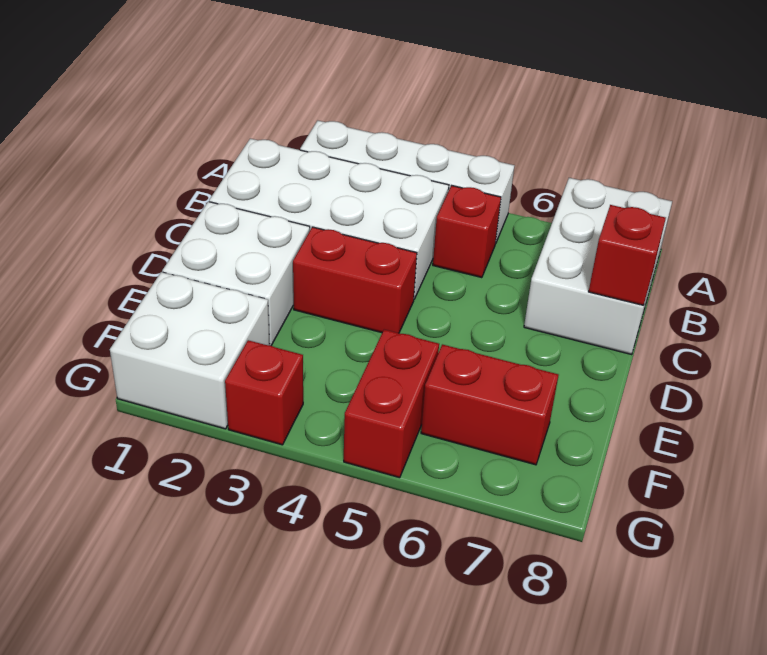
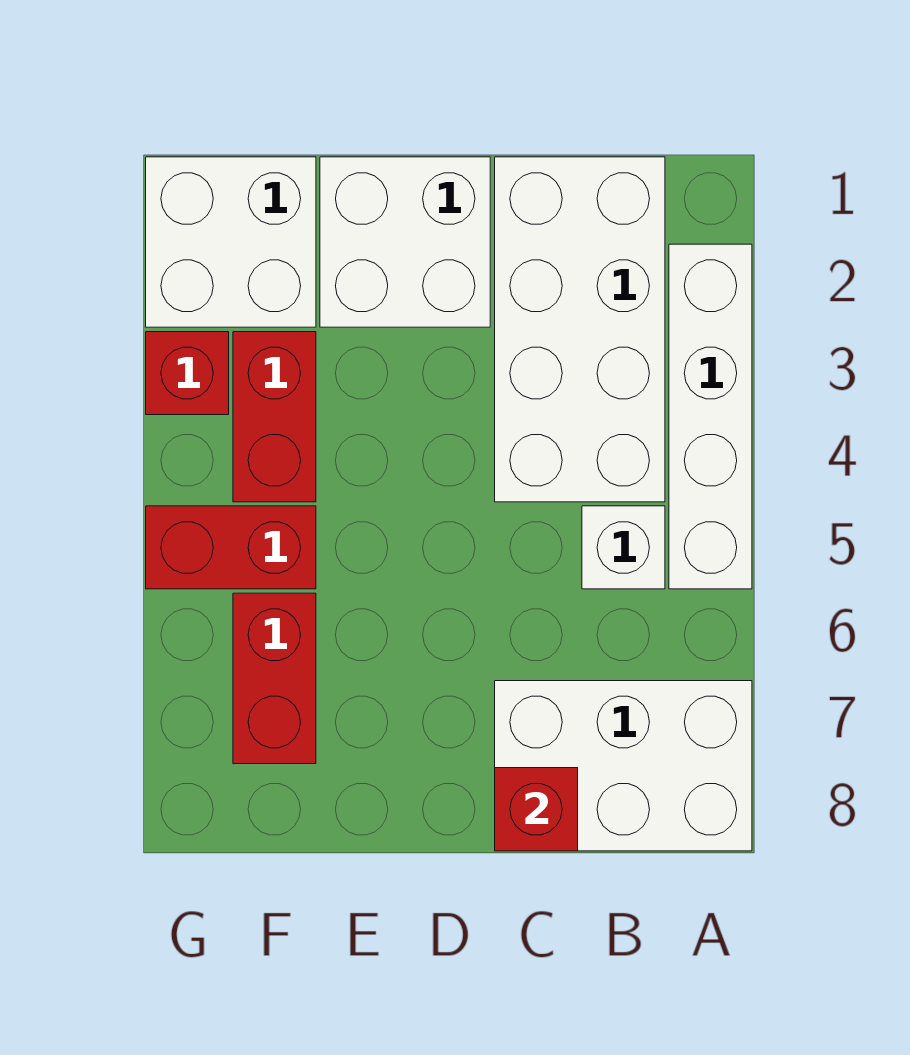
red brick B5 level 1 -> white brick B5 level 1
red brick D3:D4 level 1 -> red brick F3:F4 level 1

